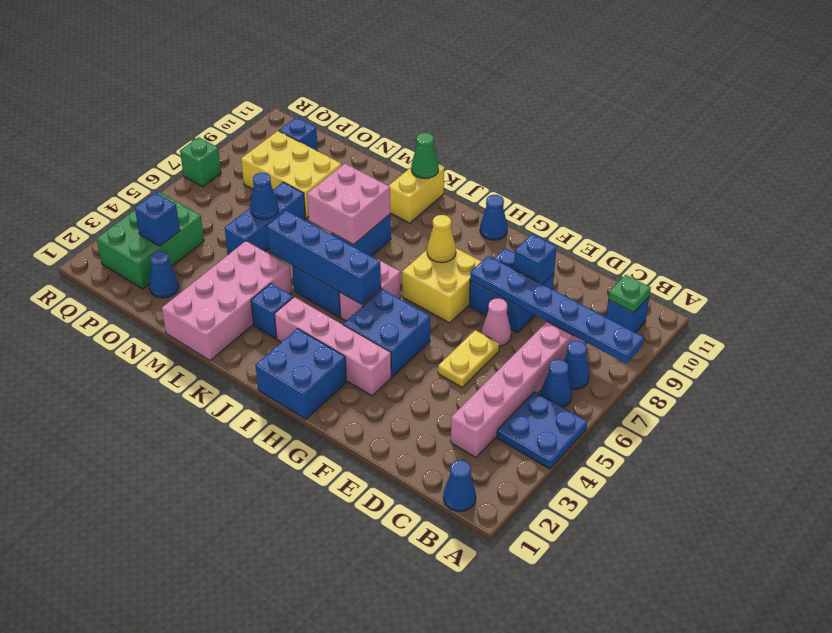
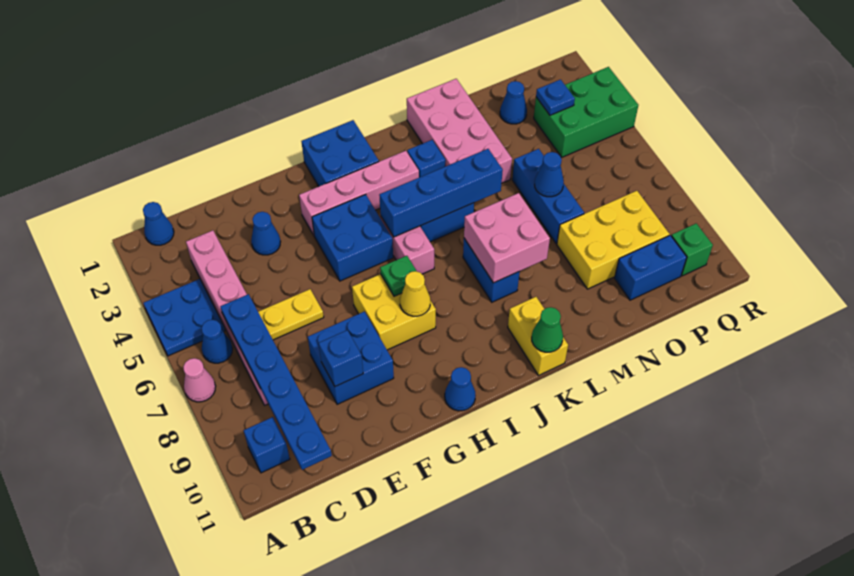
blue plate A8:F8 level 2 -> blue plate C6:C11 level 2
blue cone B7 level 1 -> blue cone E3 level 1
green plate B10 level 2 -> green plate H7 level 2
yellow plate E5:E6 level 1 -> yellow plate D6:E6 level 1
pink cone E7 level 1 -> pink cone A7 level 1
green brick P2:Q4 level 1 -> green brick P3:R4 level 1
blue brick P3 level 2 -> blue plate P3 level 2
blue brick P10 level 1 -> blue brick O10:P10 level 1
green brick R7 level 1 -> green brick Q10 level 1

